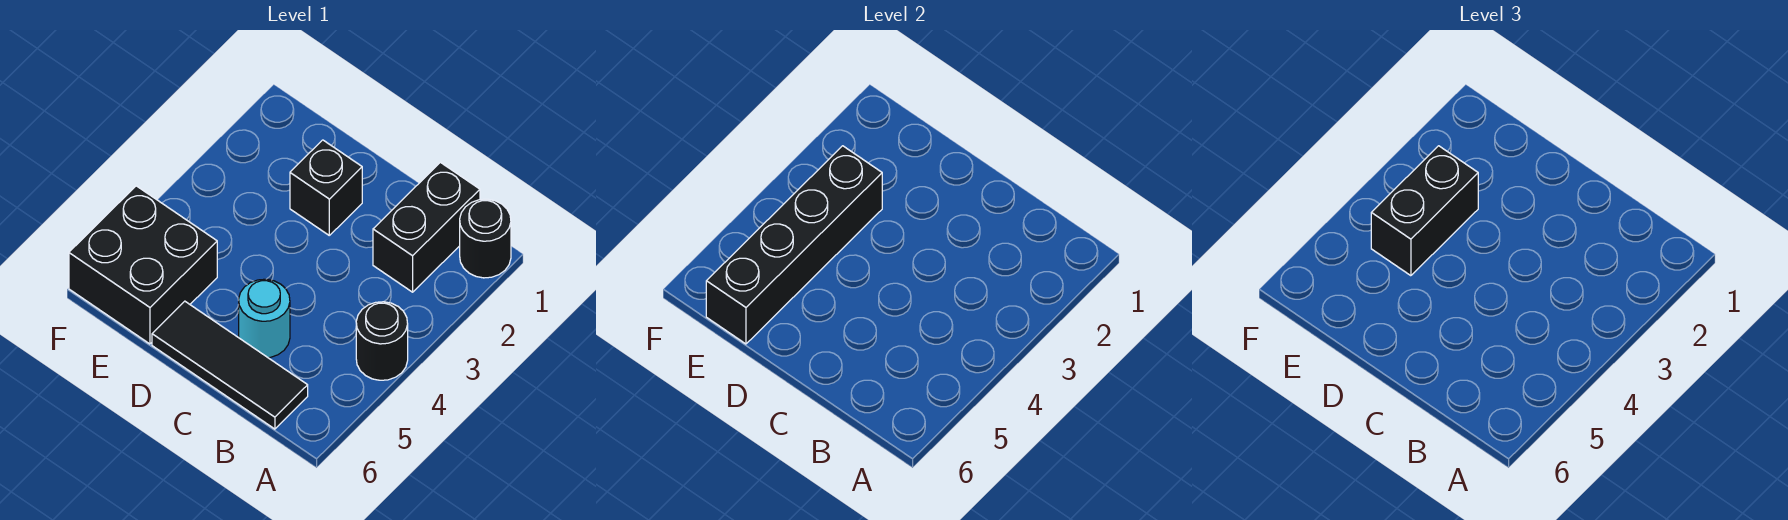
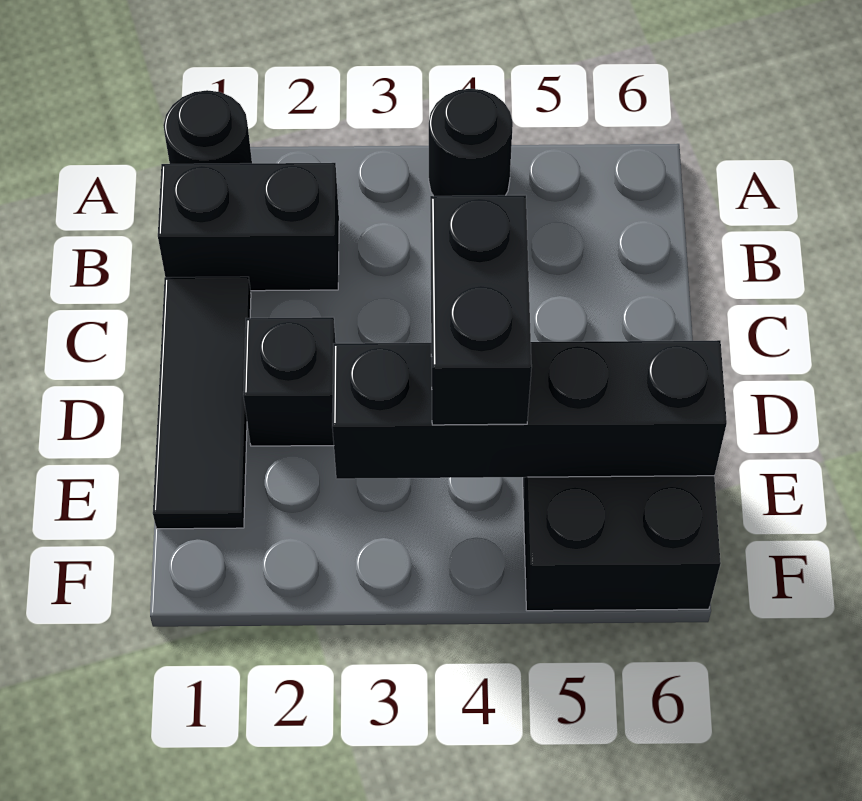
black tile B6:D6 level 1 -> black tile C1:E1 level 1
cyan round brick C5 level 1 -> none
black brick E3:E4 level 3 -> black brick D4:E4 level 3

